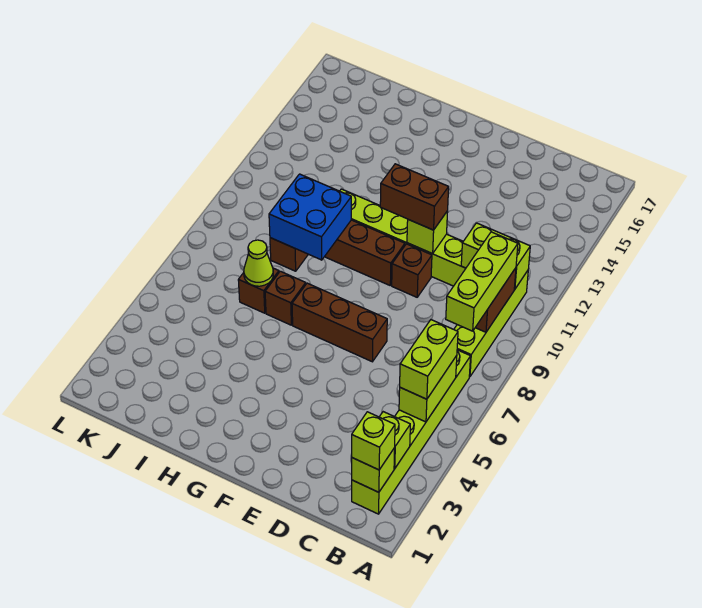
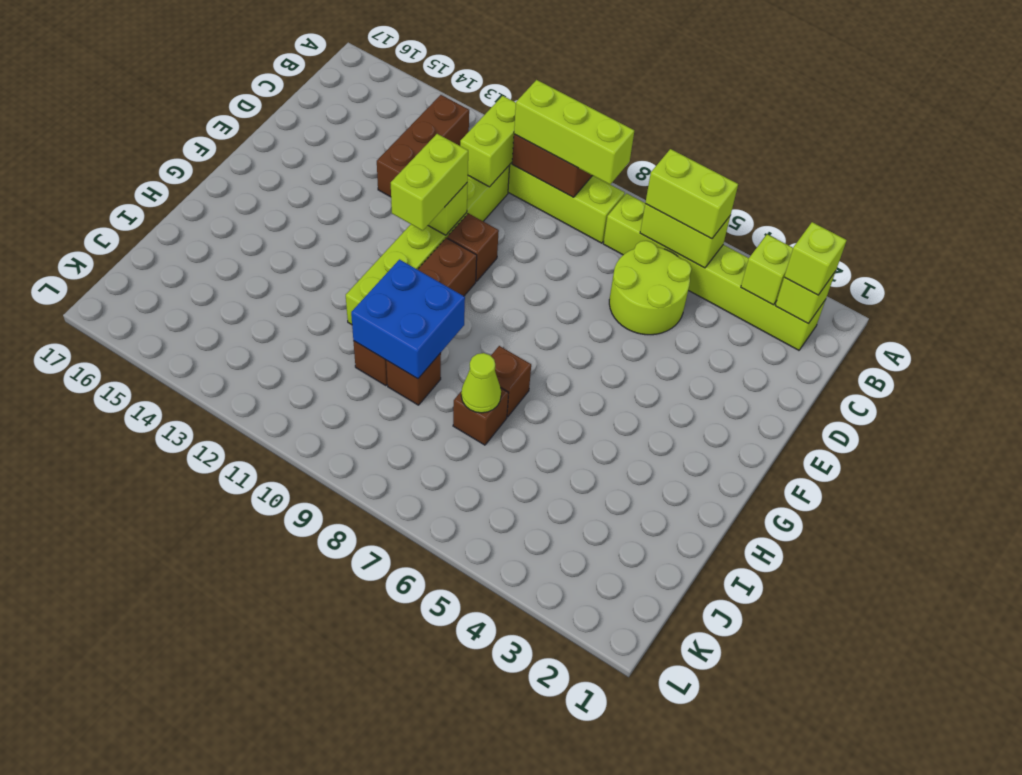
none -> lime round brick C5:D6 level 1
brown brick E7:G7 level 1 -> brown brick B13:D13 level 1
brown brick E11:F11 level 3 -> lime brick E11:F11 level 3

